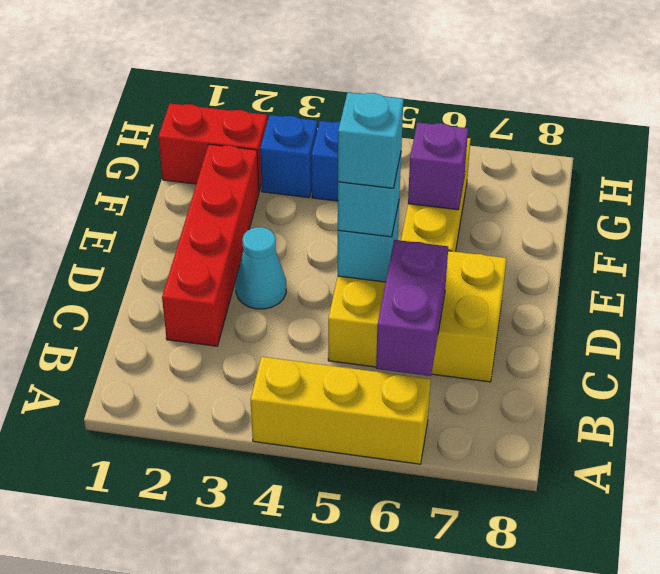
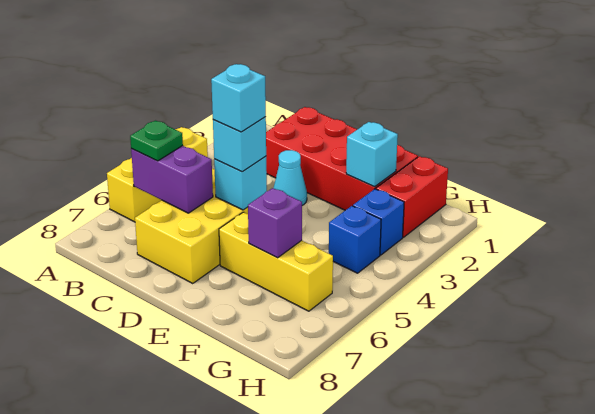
none -> green plate B6 level 3
red brick C2:F2 level 1 -> red brick C1:F2 level 1
none -> cyan brick F2 level 2

